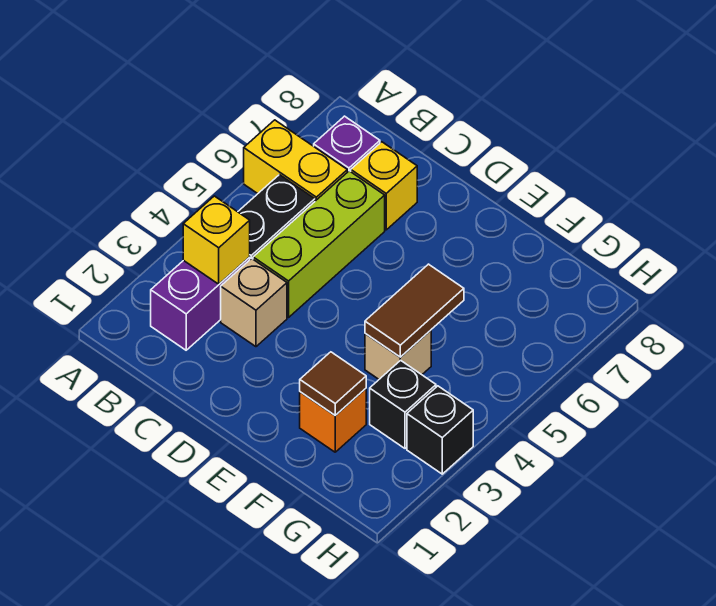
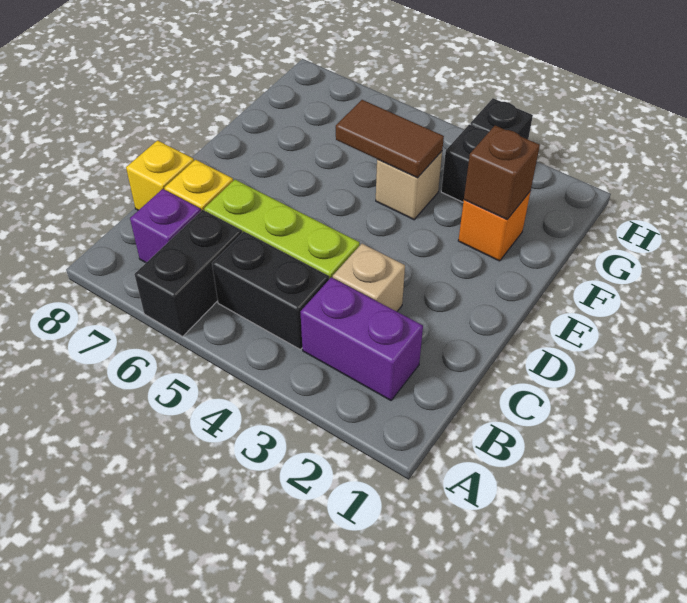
yellow brick A6:B6 level 1 -> black brick A6:B6 level 1
yellow brick B3 level 2 -> yellow brick C8 level 1
brown tile F2 level 2 -> brown brick F2 level 2

